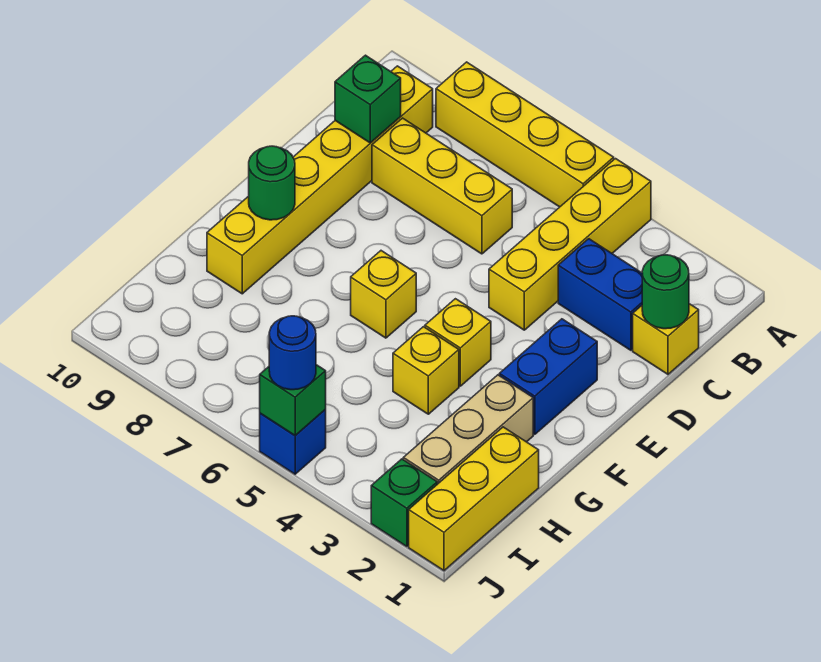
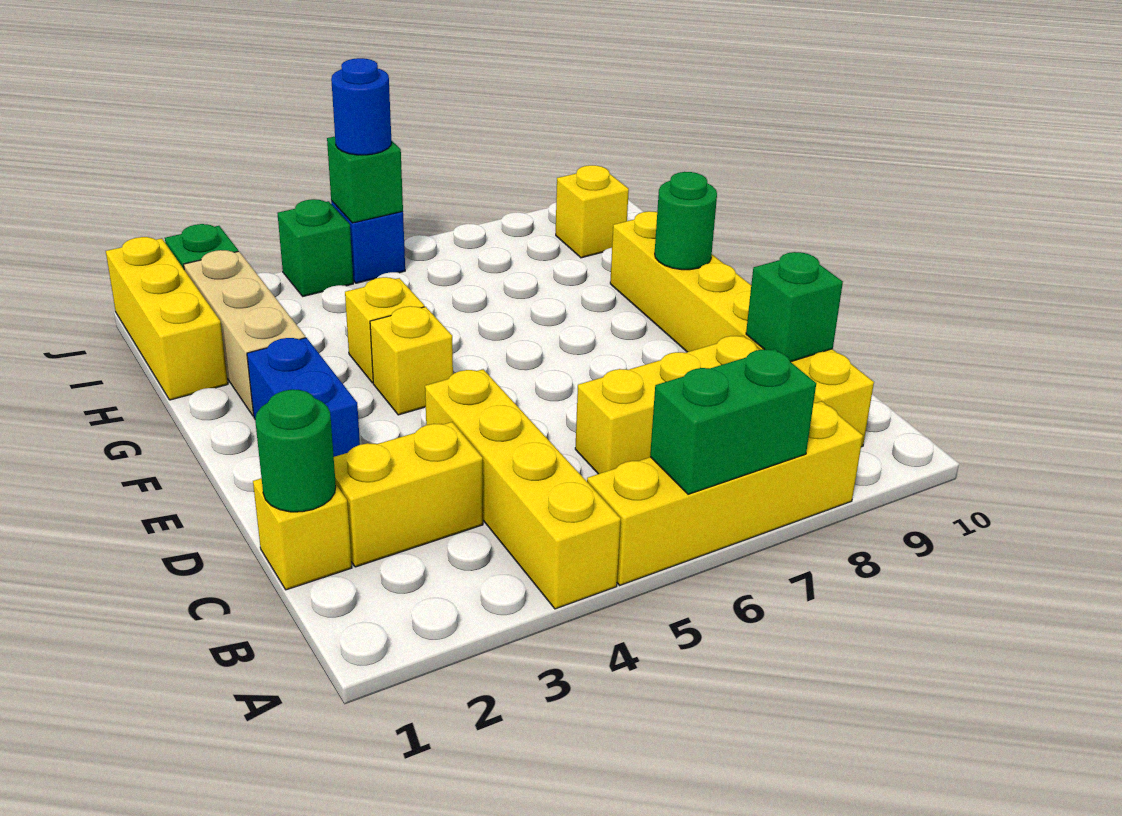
none -> green brick A6:A7 level 2
blue brick C2:C3 level 1 -> yellow brick C2:C3 level 1
yellow brick F6 level 1 -> yellow brick I9 level 1
none -> green brick J4 level 1

